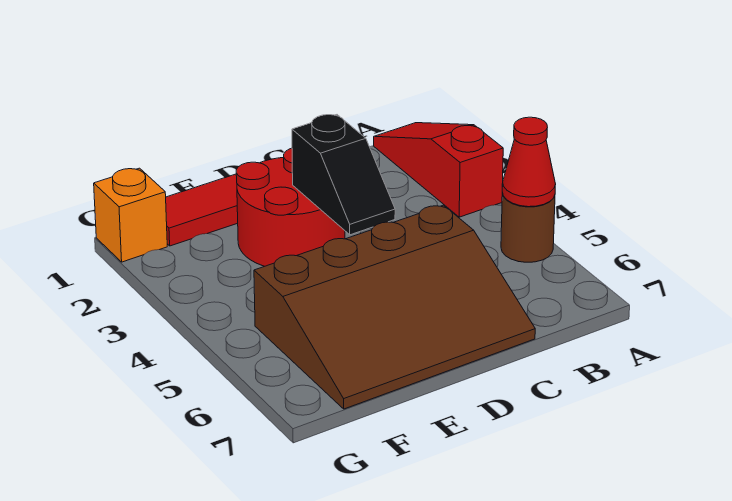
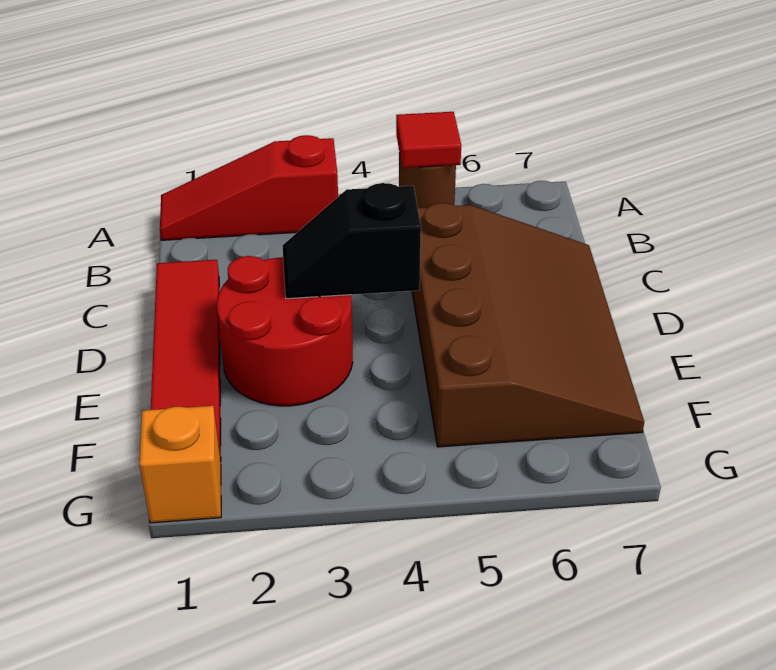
red cone A5 level 2 -> red tile A5 level 2
black slope D3:D4 level 2 top 3 -> black slope D3:D4 level 2 top 4

